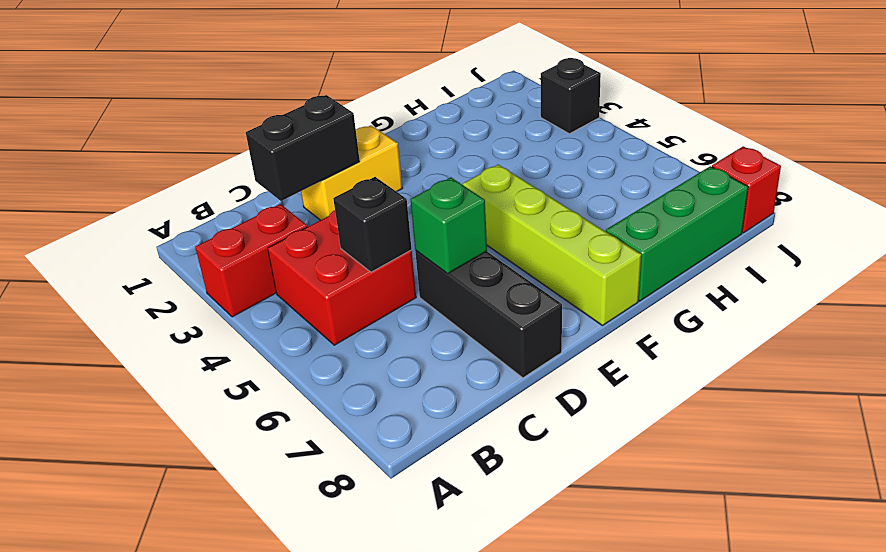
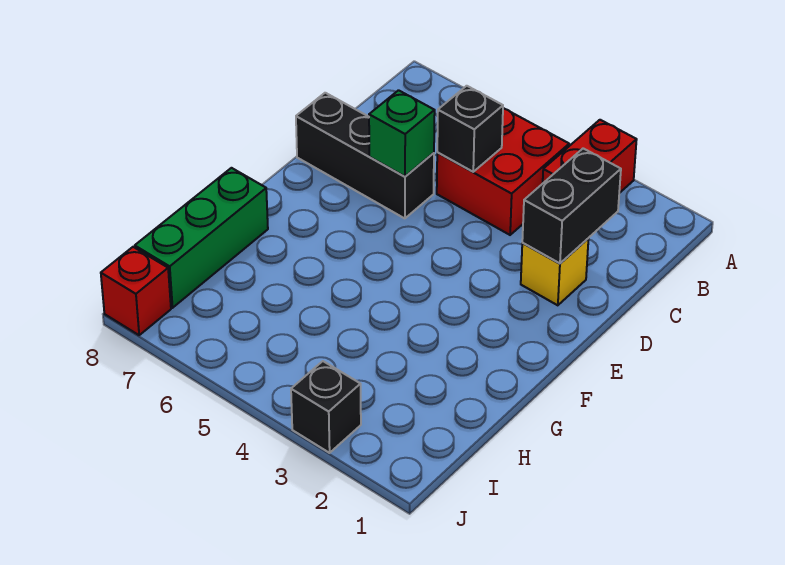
yellow brick D2:E2 level 1 -> yellow brick D2 level 1
lime brick F5:F8 level 1 -> none

